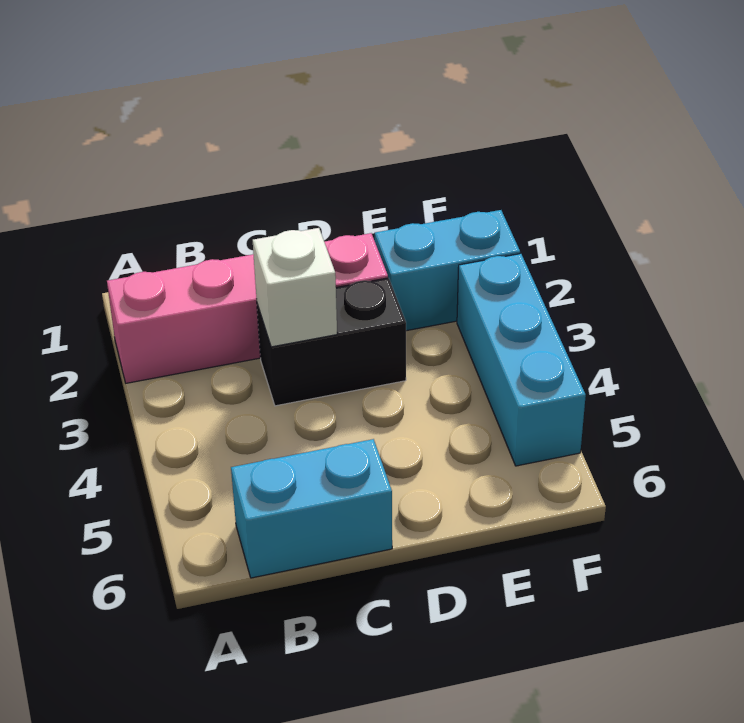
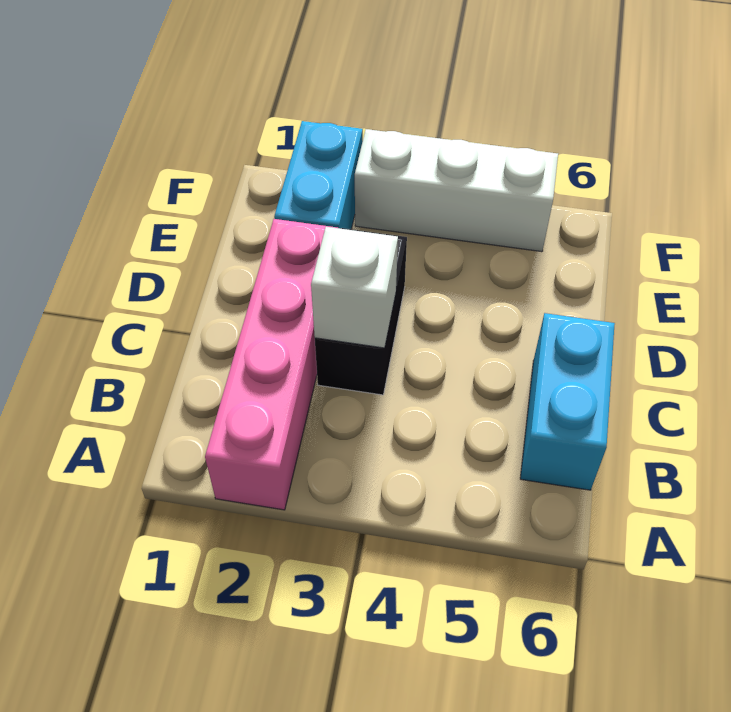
cyan brick F3:F5 level 1 -> white brick F3:F5 level 1

